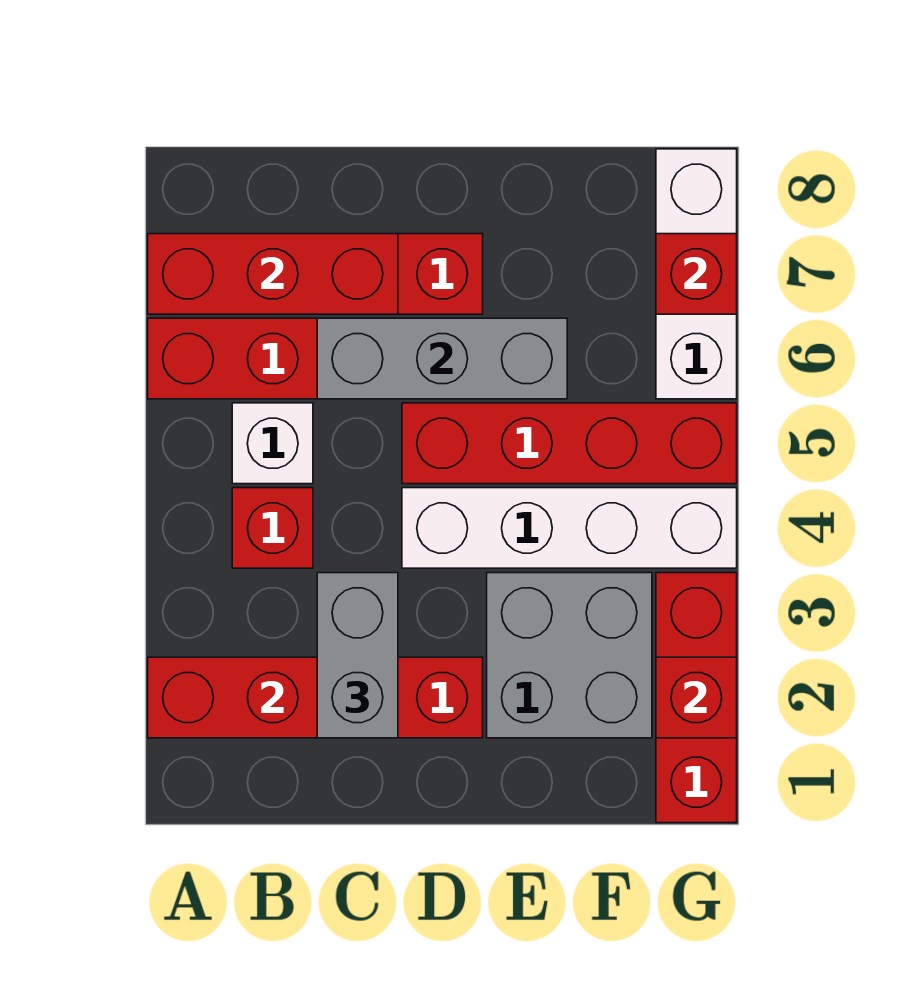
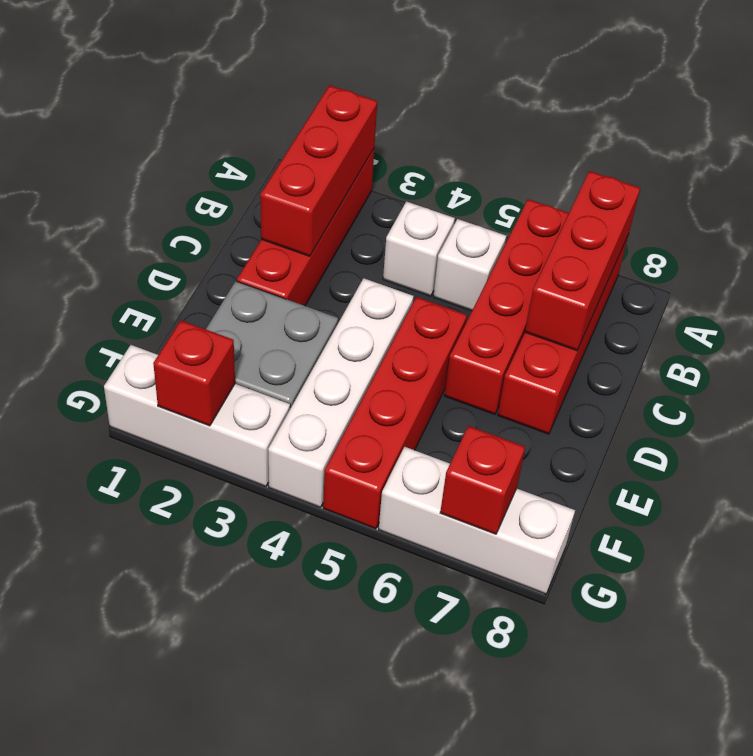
red brick B4 level 1 -> white brick B4 level 1
grey brick C2:C3 level 3 -> none
grey brick C6:E6 level 2 -> none
red brick G1:G3 level 1 -> white brick G1:G3 level 1

